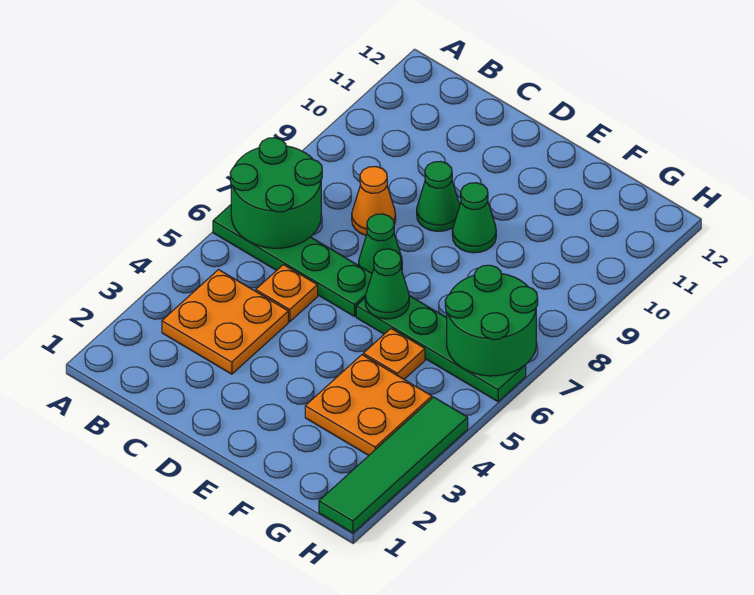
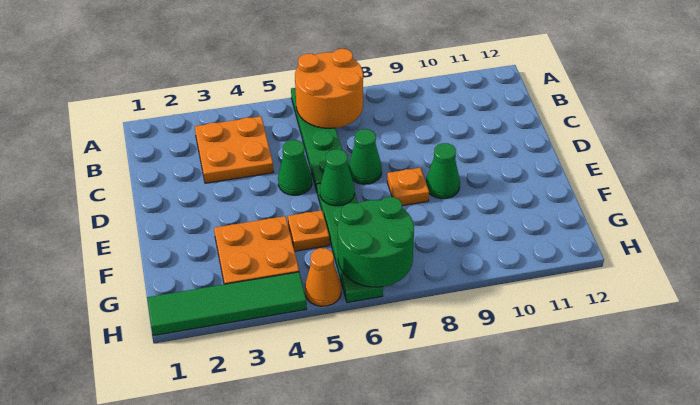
green round brick A6:B7 level 2 -> orange round brick A6:B7 level 2
orange plate C5 level 1 -> orange plate E8 level 1
orange cone C8 level 1 -> orange cone H5 level 1
green cone D9 level 1 -> green cone D5 level 1

